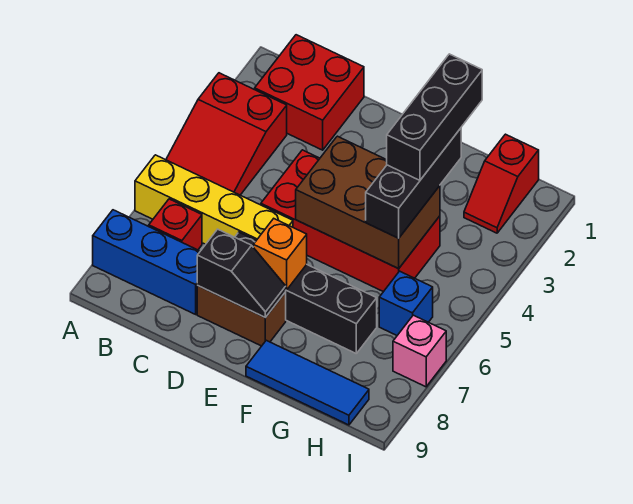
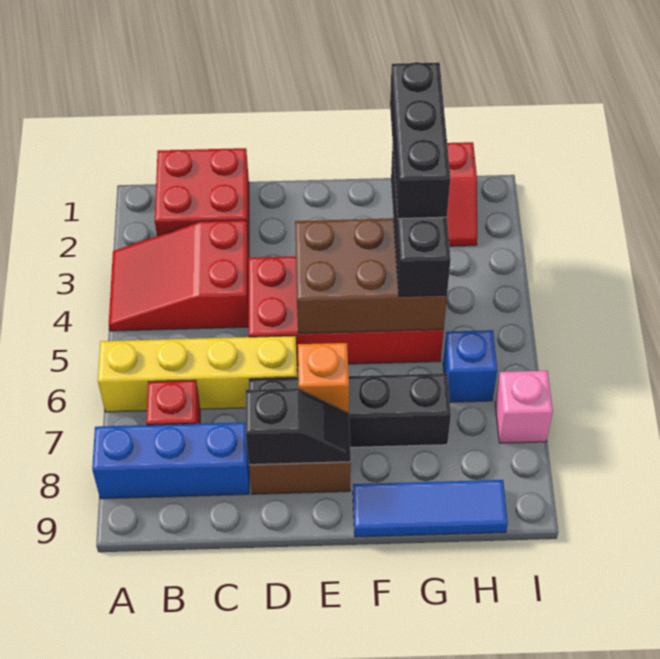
red slope A3:B5 level 1 top 3 -> red slope A3:C4 level 1 top C

